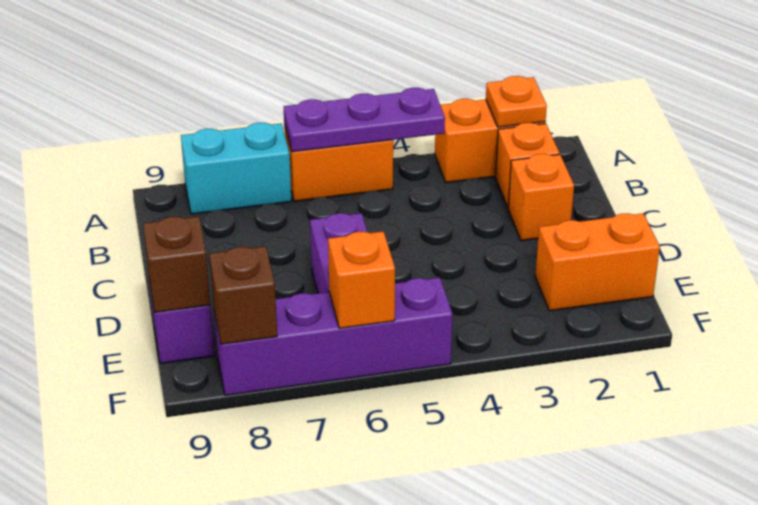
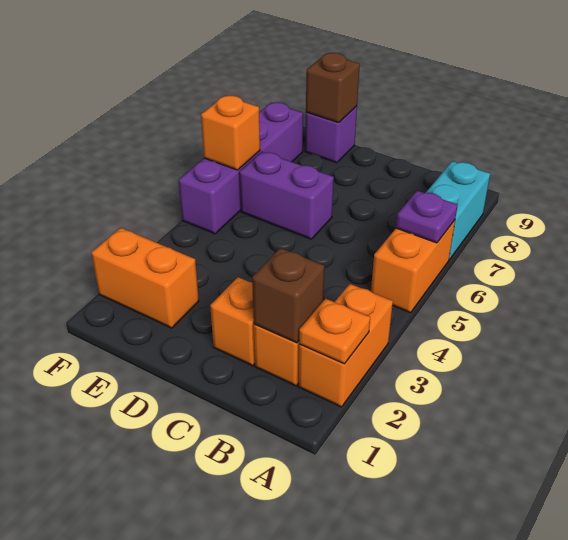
purple plate A4:A6 level 2 -> purple plate A6 level 2
orange brick E1:E2 level 1 -> orange brick E2:F2 level 1
brown brick F8 level 2 -> brown brick B2 level 2

